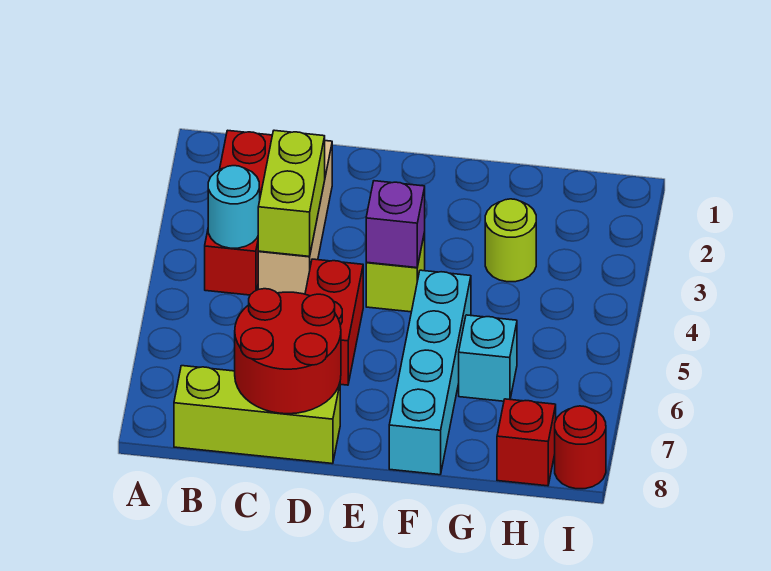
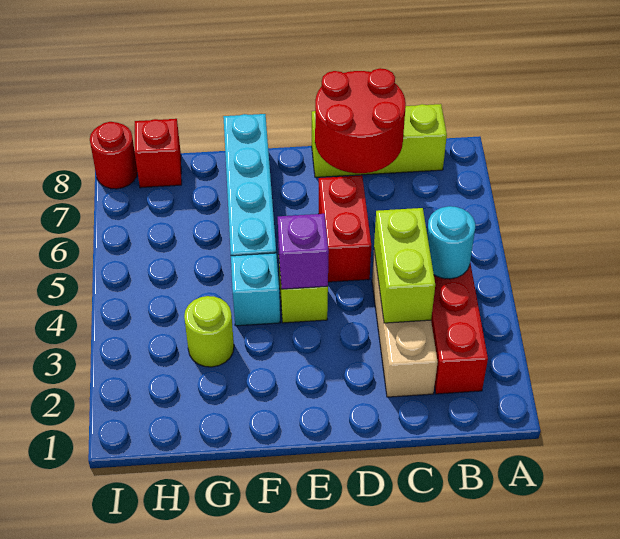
cyan brick G6 level 1 -> cyan brick F4 level 1

